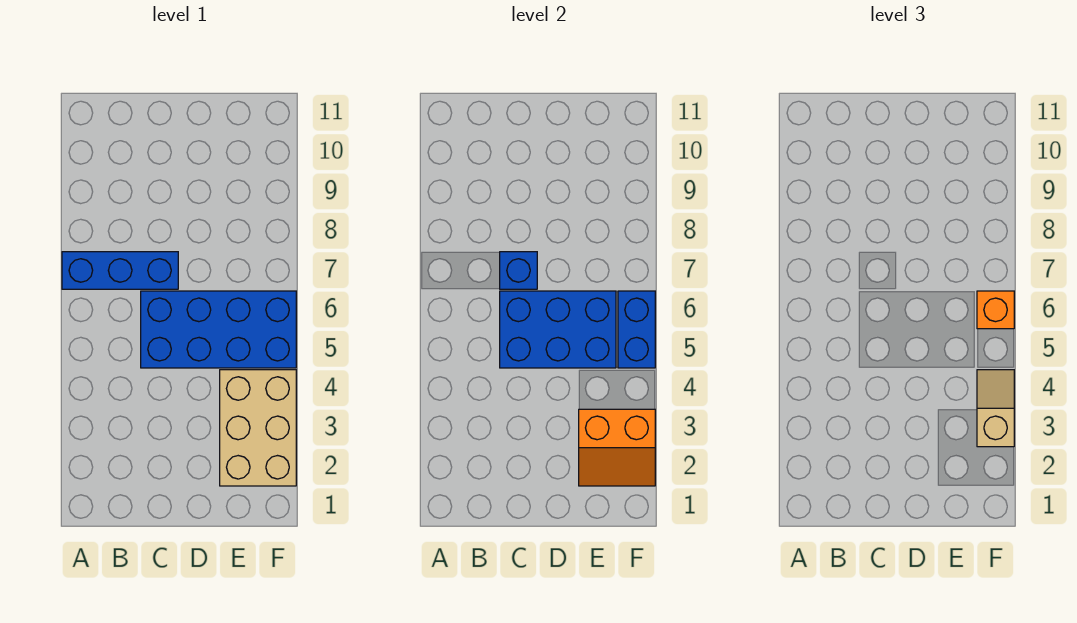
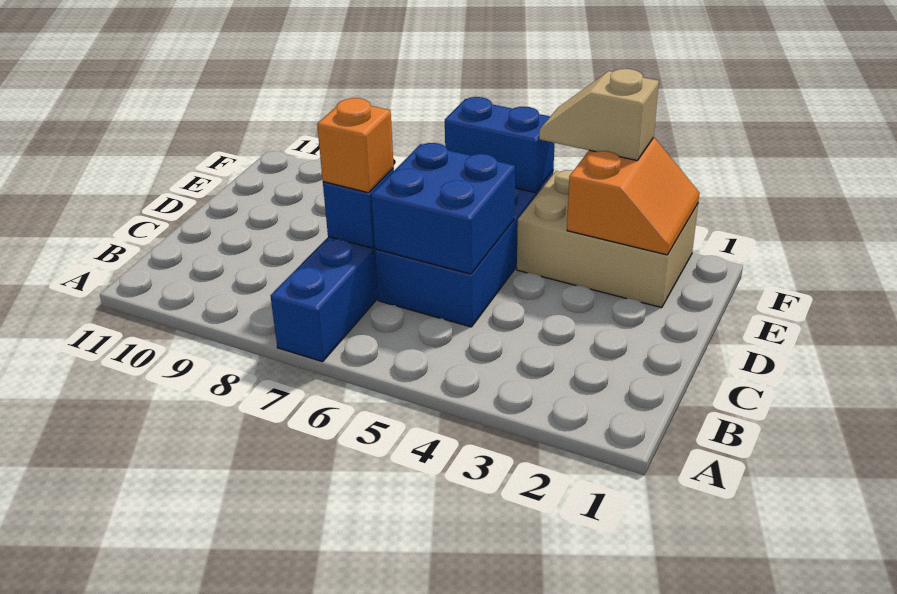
blue brick C5:E6 level 2 -> blue brick C5:D6 level 2
orange brick F6 level 3 -> orange brick C7 level 3

